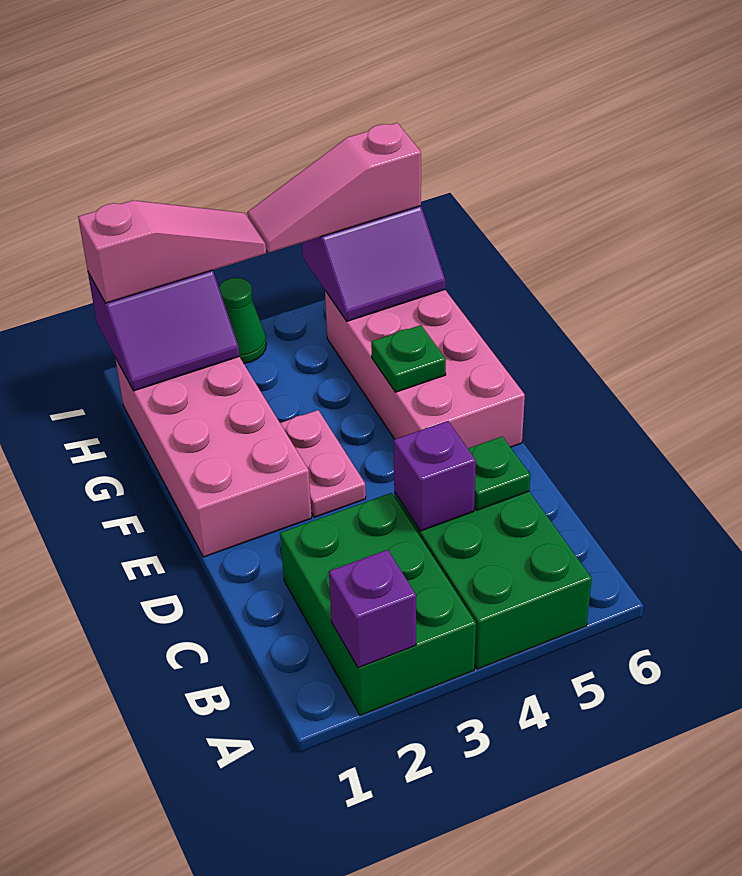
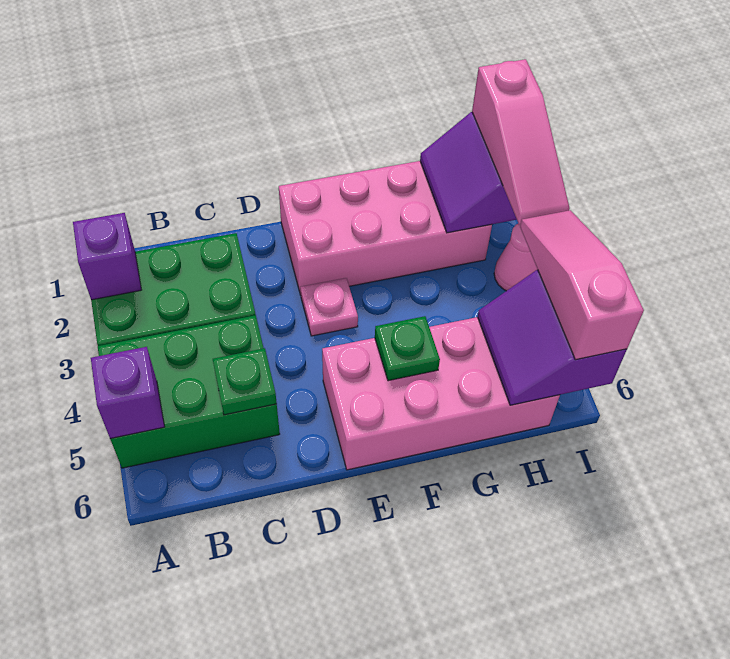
purple brick C4 level 2 -> purple brick A5 level 2
pink plate E3:F3 level 1 -> pink plate E3 level 1
green cone I3 level 1 -> pink cone I3 level 1

